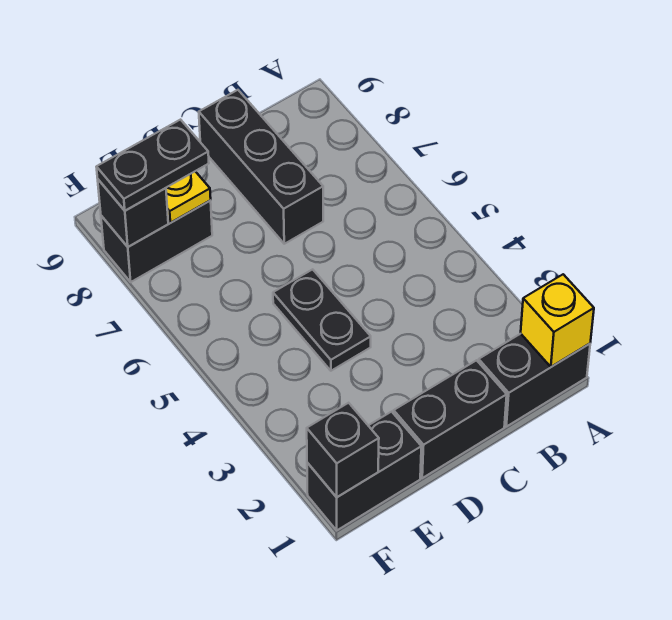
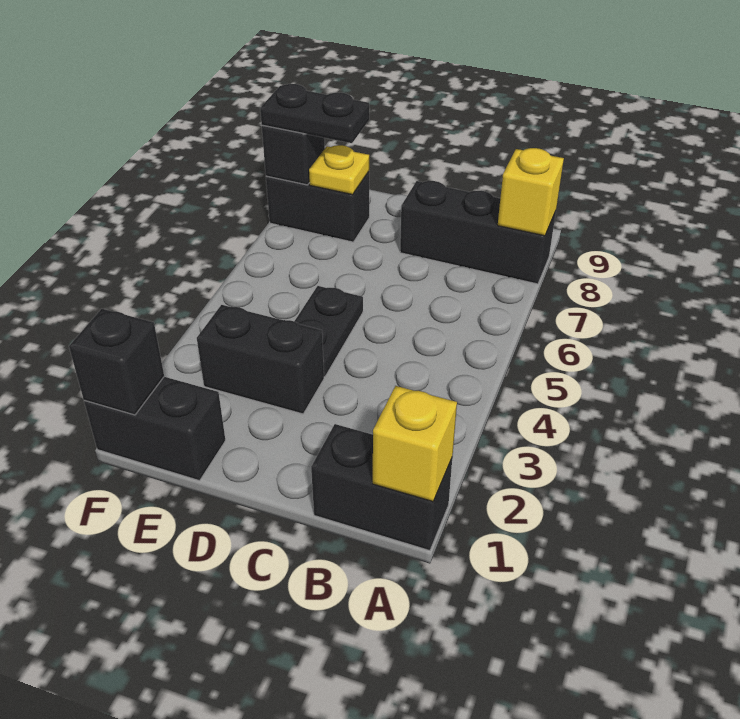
none -> yellow brick A8 level 2
black brick C1:D1 level 1 -> black brick D3:E3 level 1
black brick C7:C9 level 1 -> black brick A8:C8 level 1

